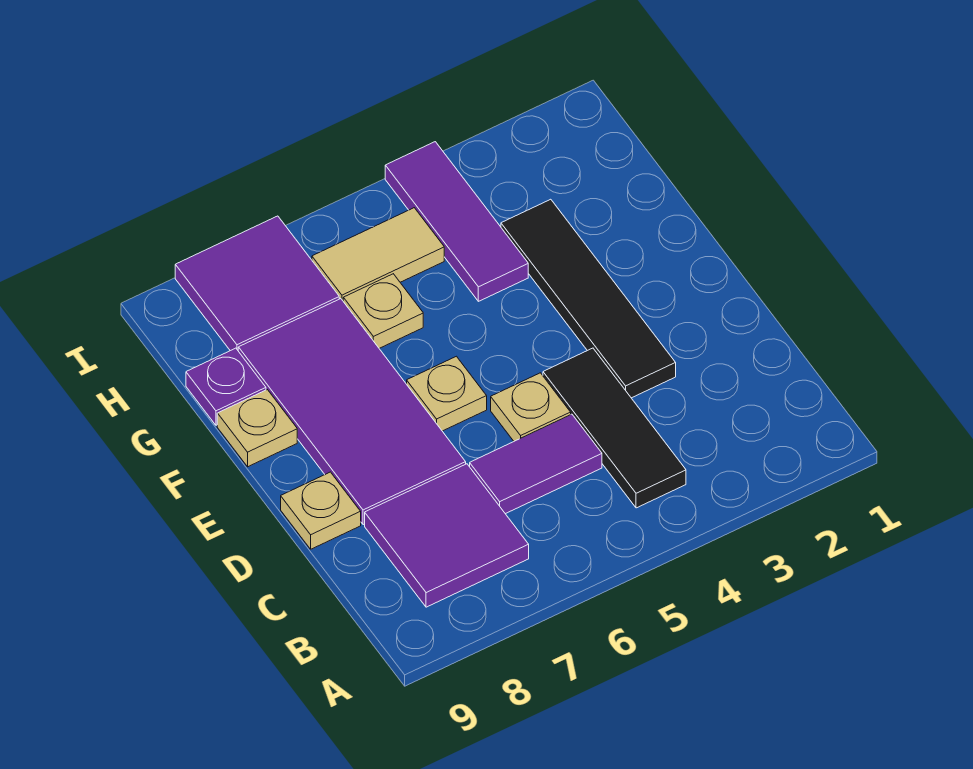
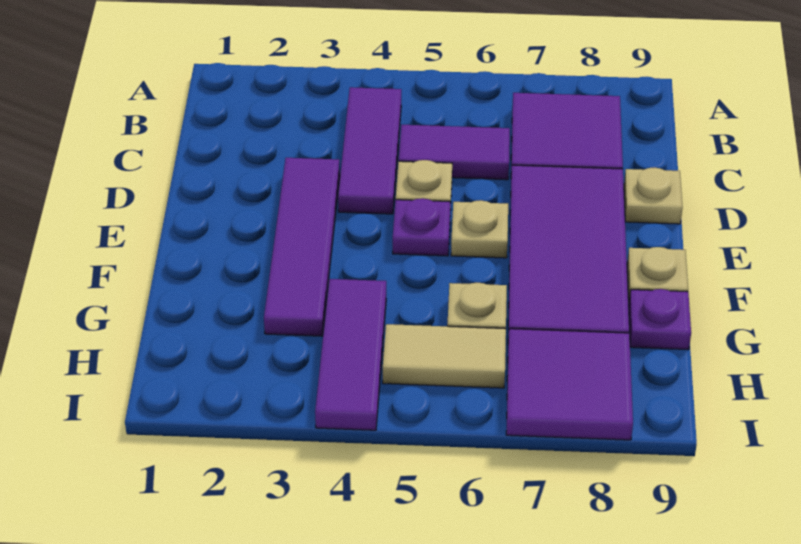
black tile B4:D4 level 1 -> purple tile B4:D4 level 1
black tile D3:G3 level 1 -> purple tile D3:G3 level 1
none -> purple plate E5 level 1

